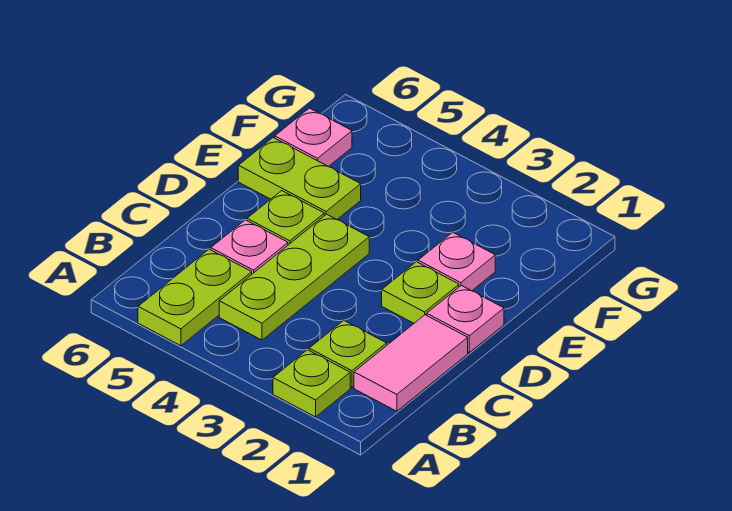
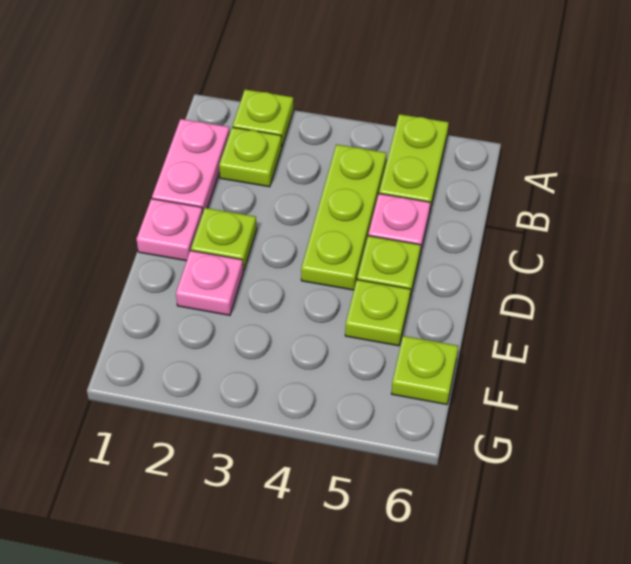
pink tile B1:C1 level 1 -> pink plate B1:C1 level 1
lime plate E5:E6 level 1 -> lime plate E5 level 1
pink plate F6 level 1 -> lime plate F6 level 1

